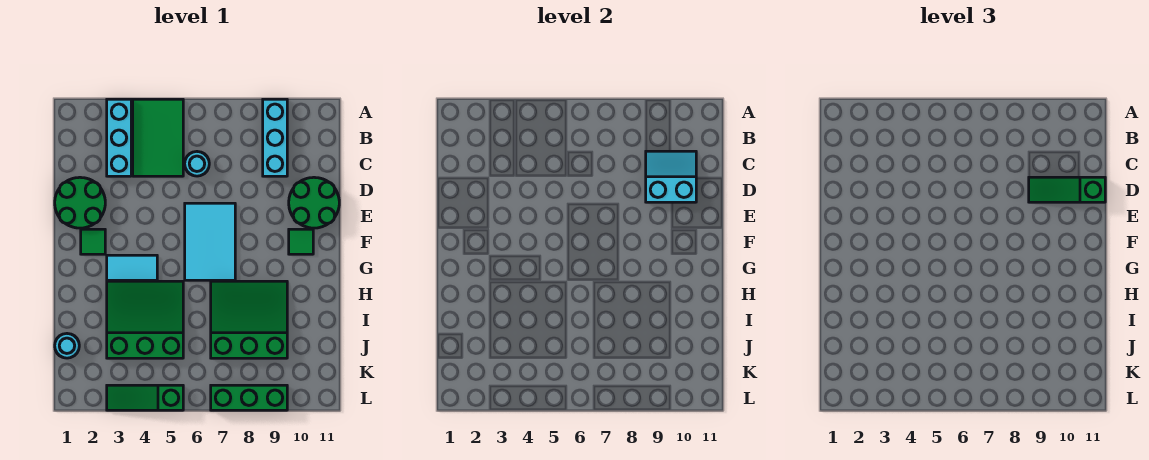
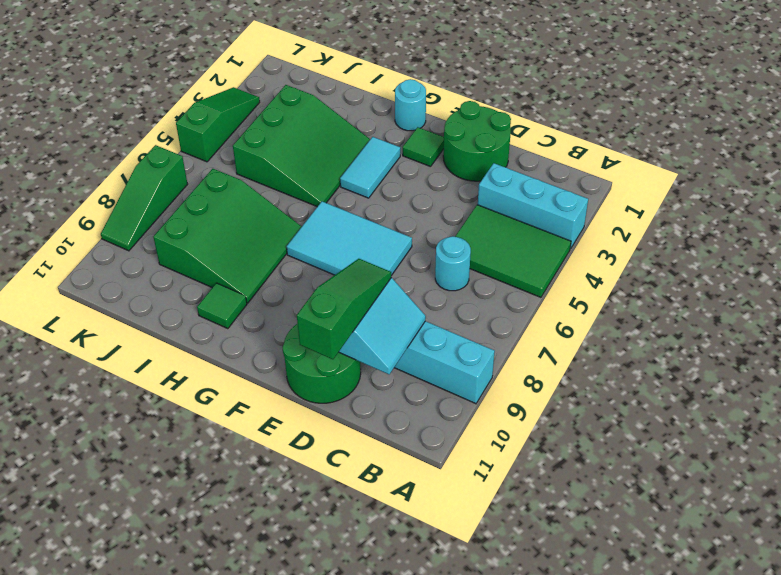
green tile F10 level 1 -> green tile H10 level 1
cyan round brick J1 level 1 -> cyan round brick G1 level 1
green brick L7:L9 level 1 -> green slope L7:L9 level 1 top 7

